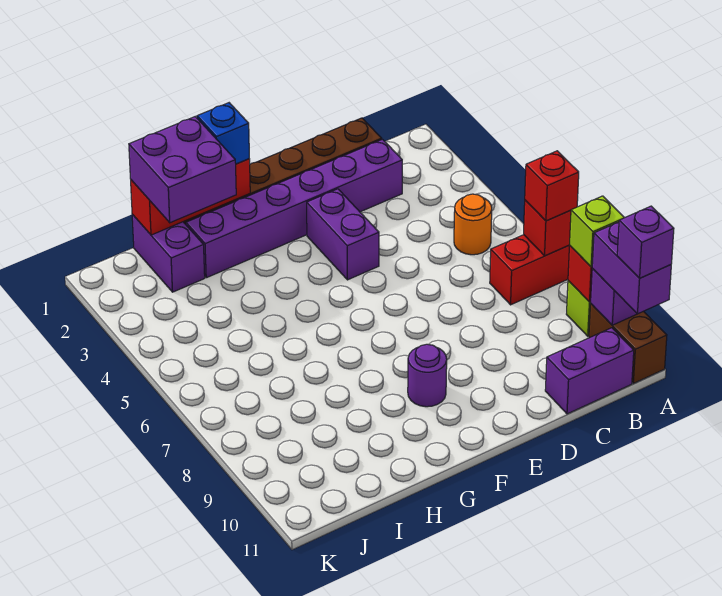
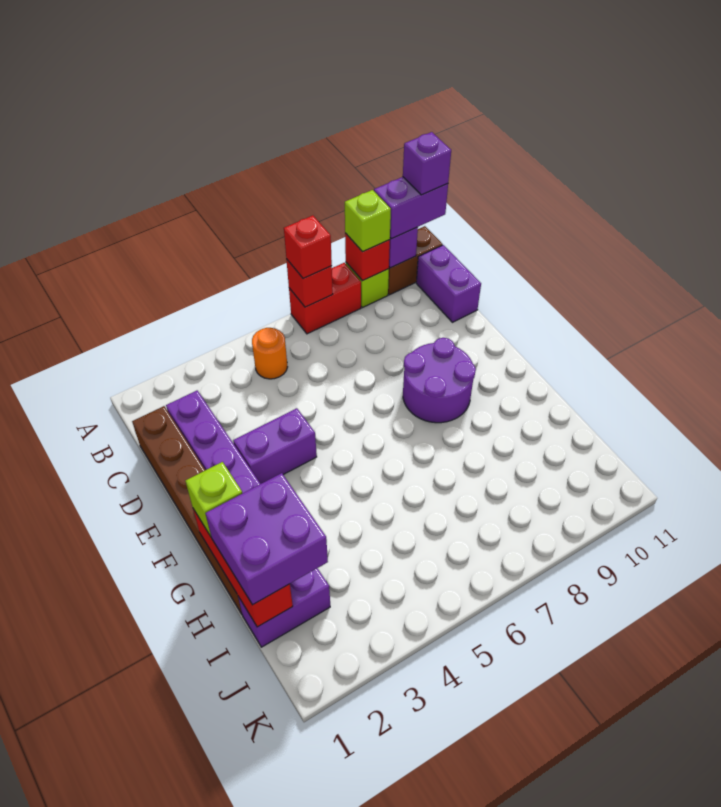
red brick A7:B7 level 1 -> red brick A7:A8 level 1
purple round brick F9 level 1 -> purple round brick E8:F9 level 1
blue brick G1 level 3 -> lime brick G1 level 3

